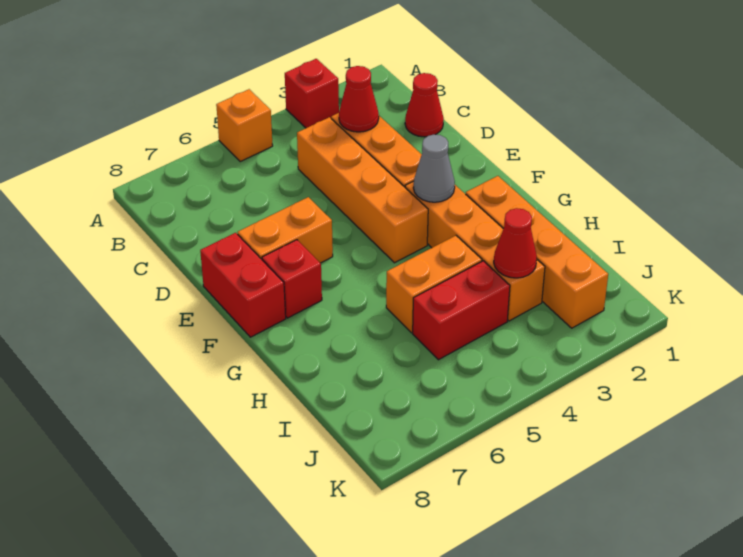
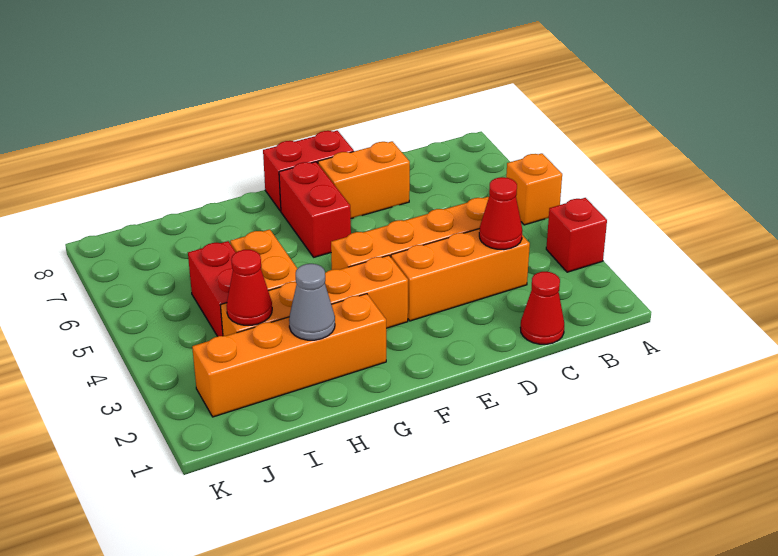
orange brick E6:E7 level 1 -> orange brick D7:E7 level 1
grey cone F3 level 2 -> grey cone H2 level 2
red brick F7 level 1 -> red brick F6:F7 level 1

